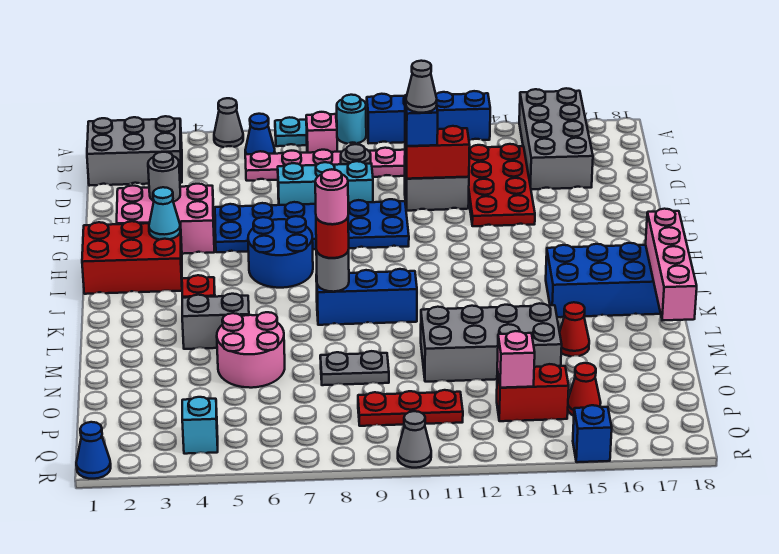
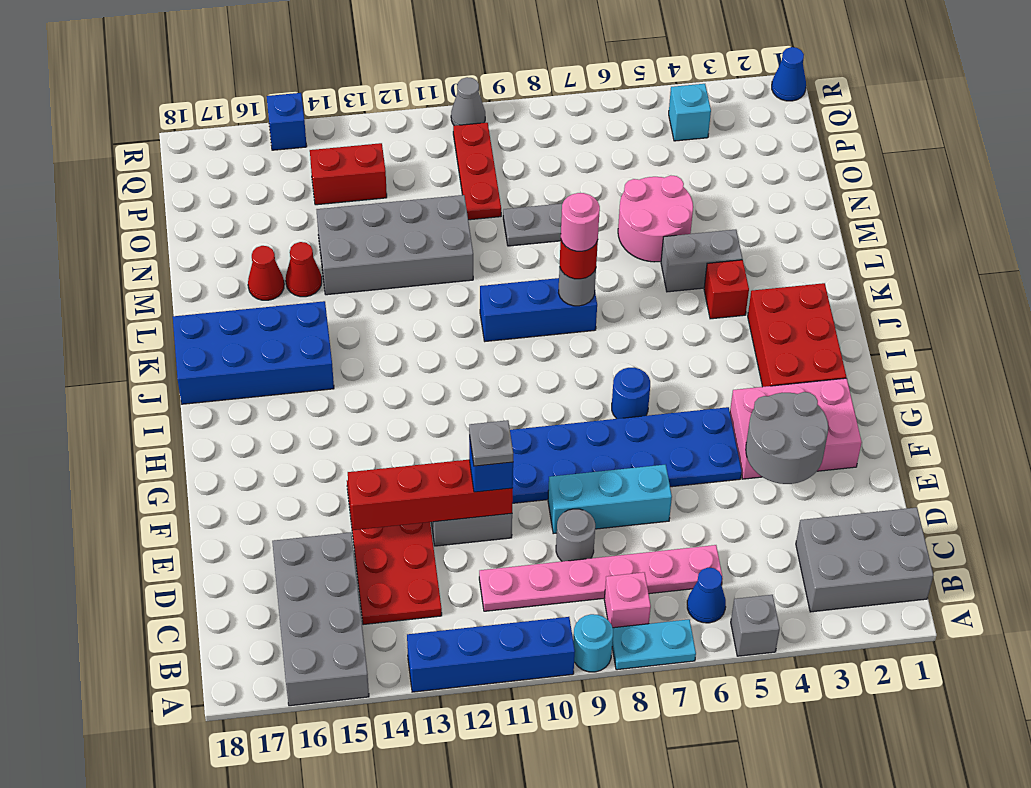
grey cone A5 level 1 -> grey brick A5 level 1
red brick E11:E12 level 2 -> red brick E11:E14 level 2
grey cone E11 level 4 -> grey plate E11 level 4
grey round brick F3 level 2 -> grey round brick E3:F4 level 2
red brick H1:I3 level 1 -> red brick H2:J3 level 1
cyan cone H3 level 2 -> none
blue round brick H6:I7 level 1 -> blue round brick H7 level 1
pink brick J18:M18 level 2 -> none
red plate P9:P11 level 1 -> red plate O10:Q10 level 1
pink brick P13 level 2 -> none
red cone P15 level 1 -> red cone M16 level 1

